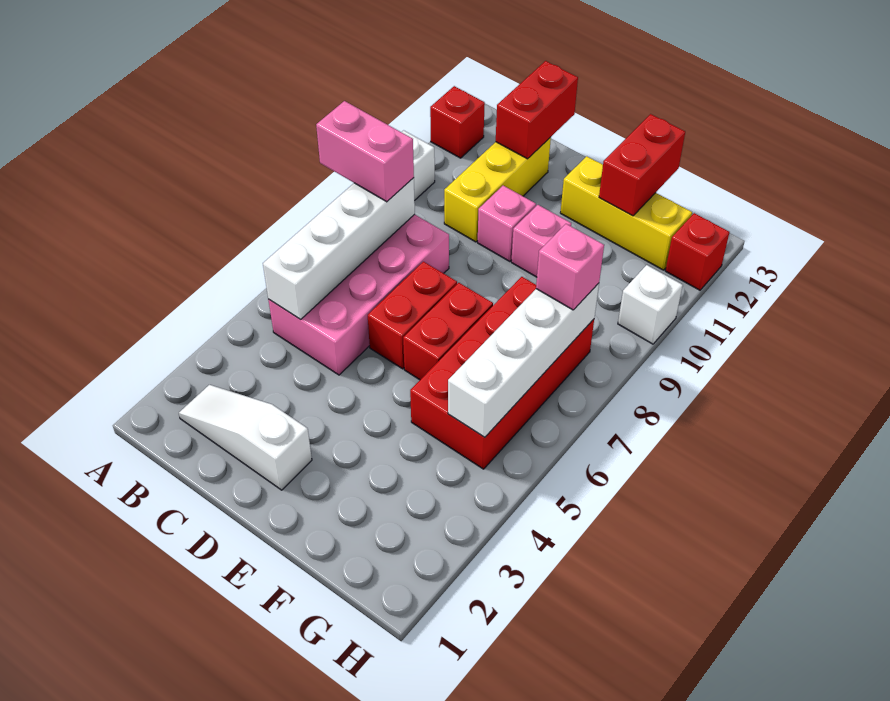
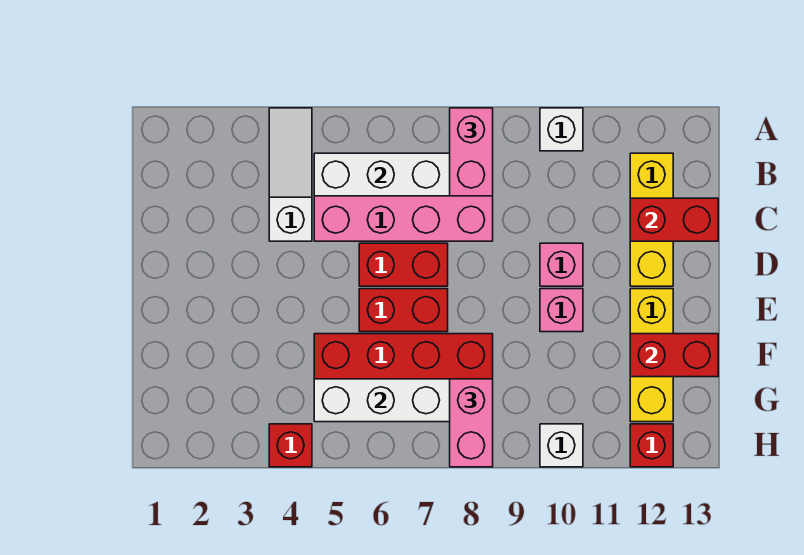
red brick A12 level 1 -> red brick H4 level 1
white slope B2:D2 level 1 top D -> white slope A4:C4 level 1 top C
yellow brick C10:C12 level 1 -> yellow brick B12:D12 level 1
pink brick G8 level 3 -> pink brick G8:H8 level 3

